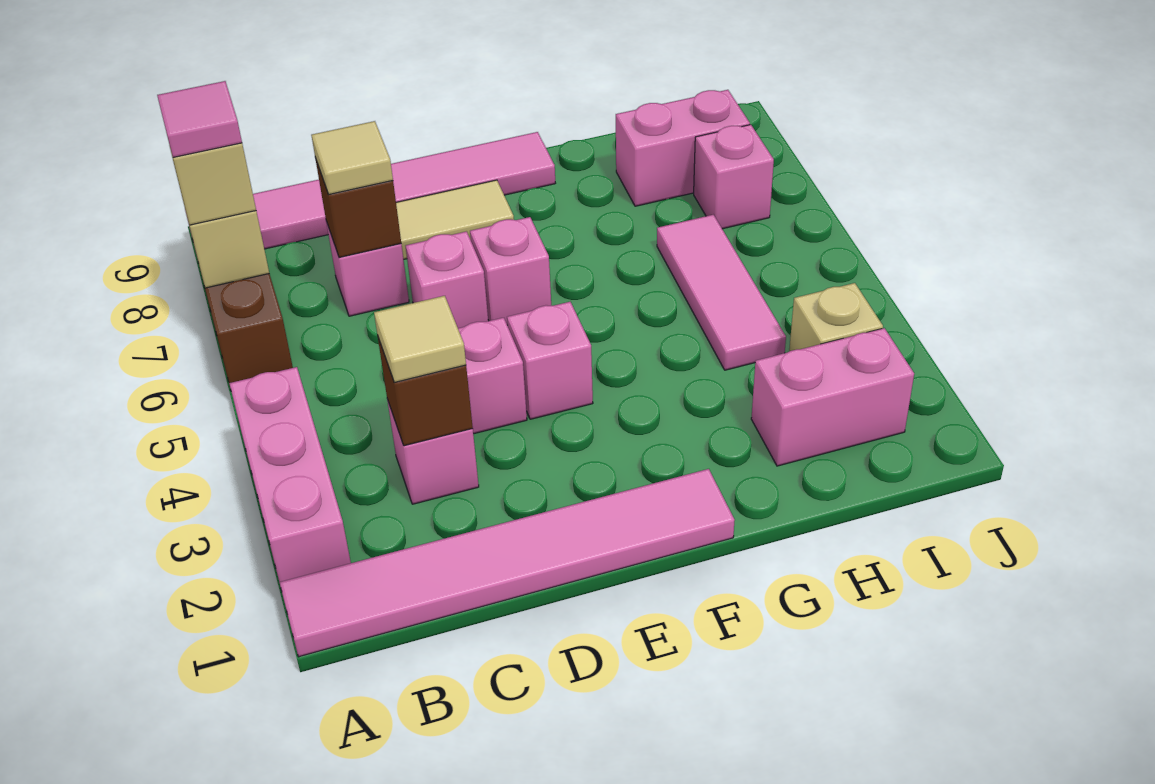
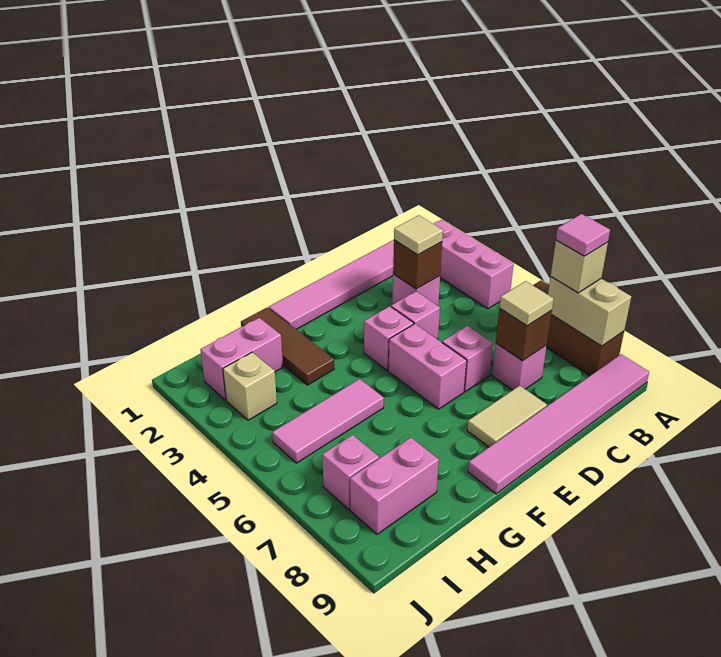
pink brick E6 level 1 -> pink brick E5:E6 level 1
none -> brown tile G1:G3 level 1
pink tile H4:H6 level 1 -> pink tile G5:I5 level 1

